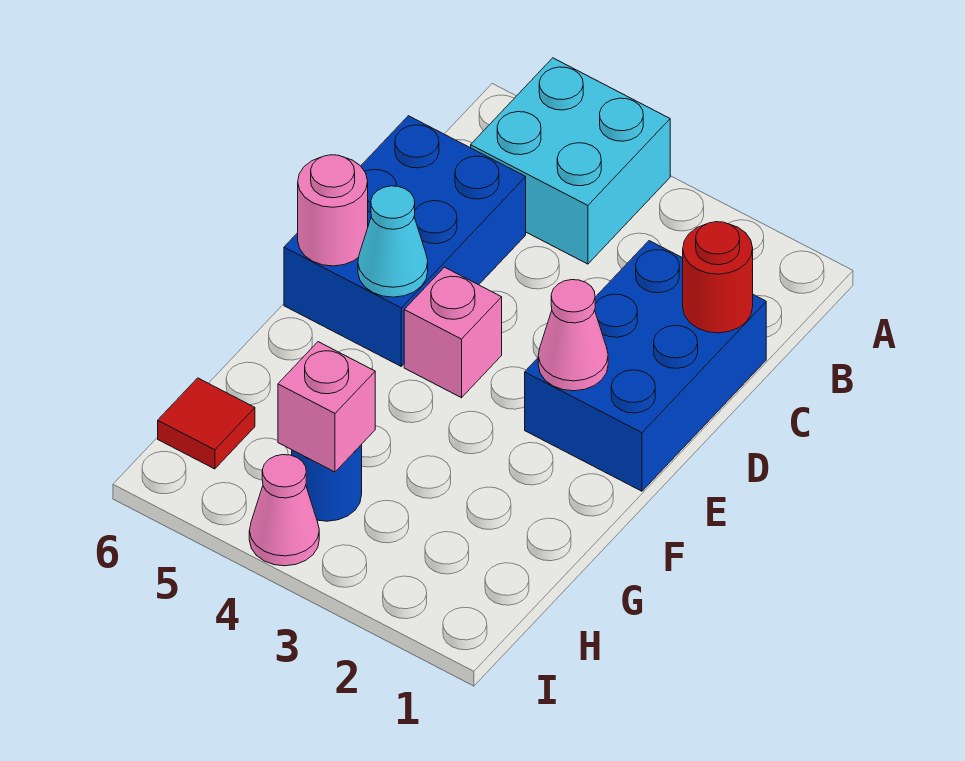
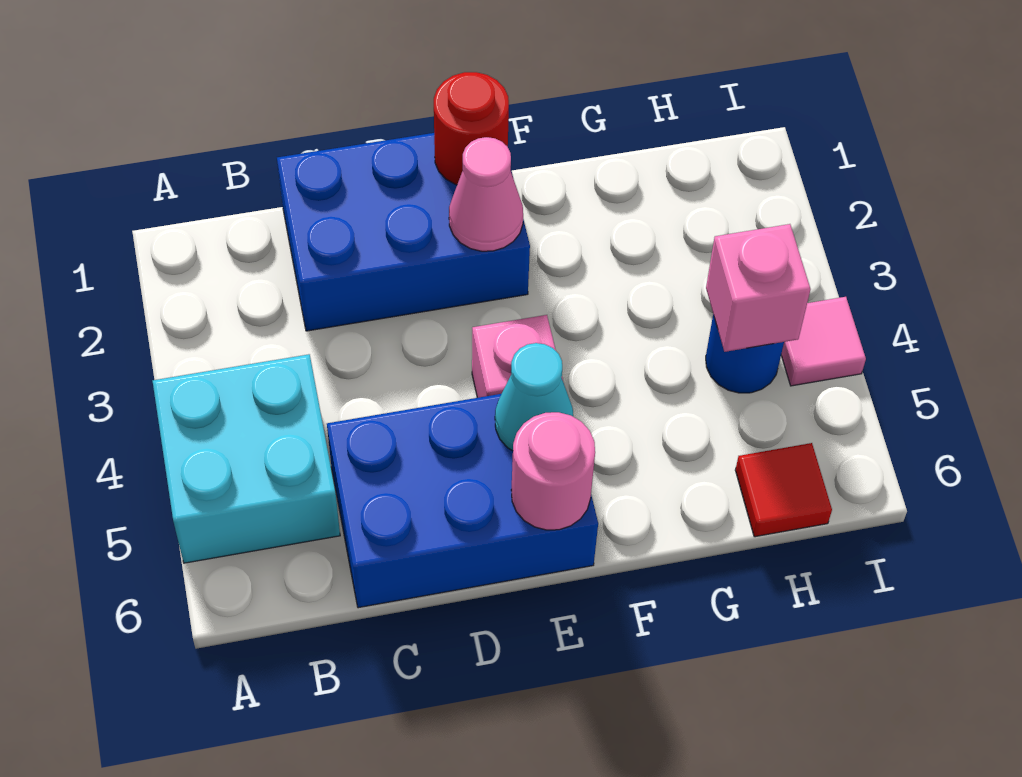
red round brick C1 level 2 -> red round brick E1 level 2
pink cone I4 level 1 -> pink tile I4 level 1

